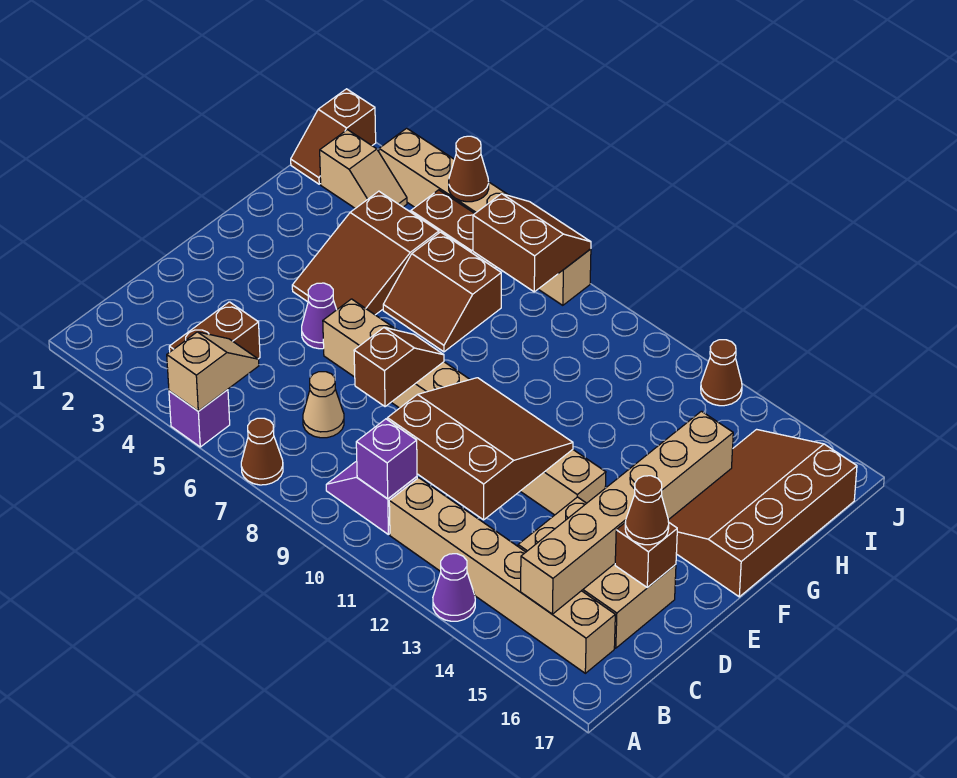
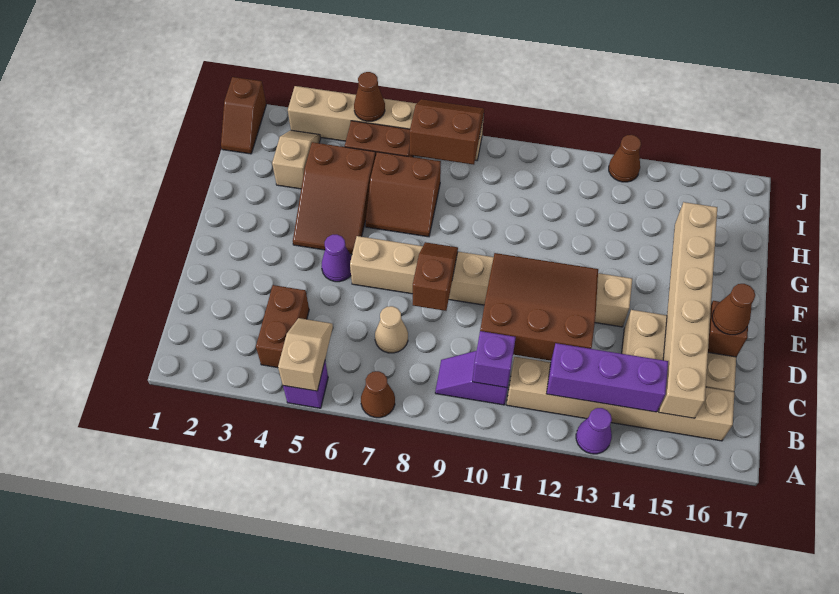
none -> purple brick B12:B14 level 2
brown slope F15:I17 level 1 top 17 -> none
tan slope I2:I3 level 1 top 2 -> tan slope H3:I3 level 1 top H

